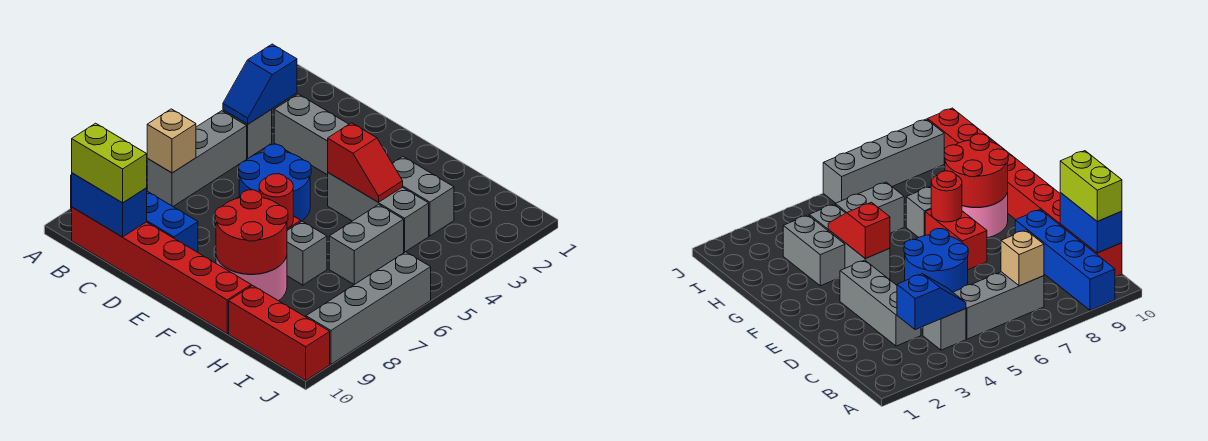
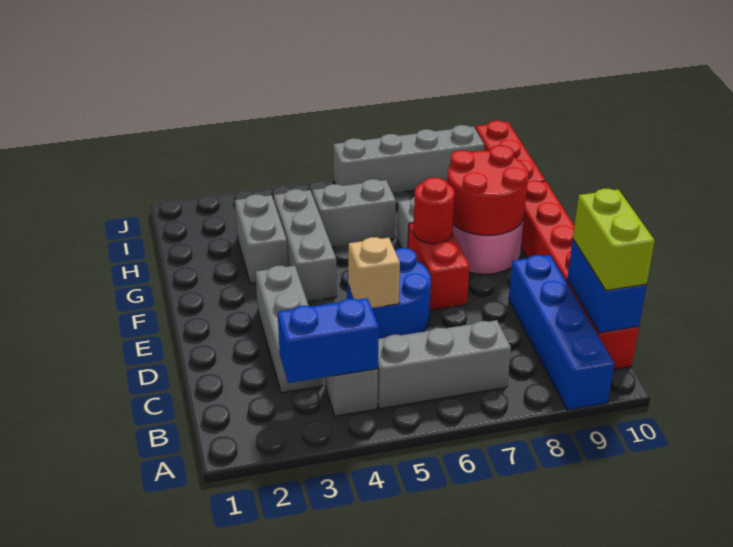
blue slope B3:B4 level 2 top 3 -> blue brick B3:B4 level 2
tan brick B7 level 2 -> tan brick D5 level 2
red slope F4:G4 level 2 top F -> none

